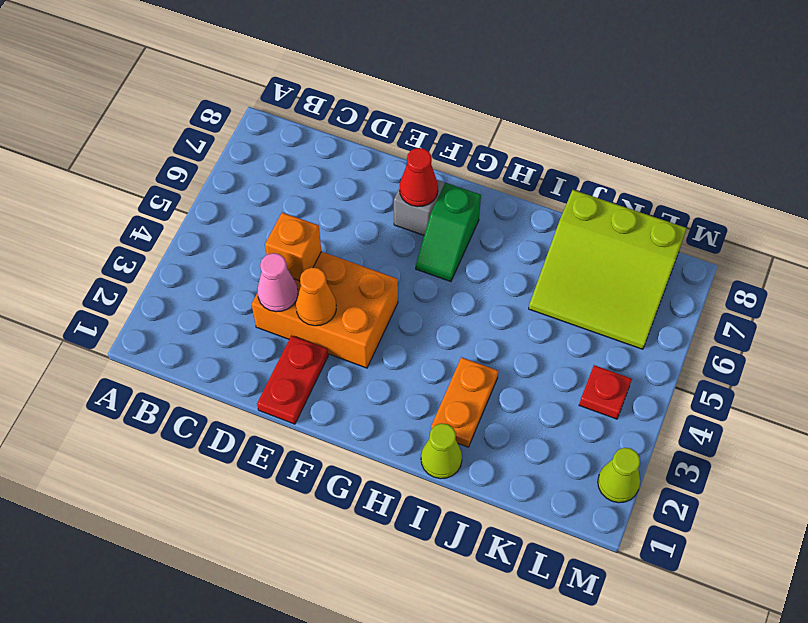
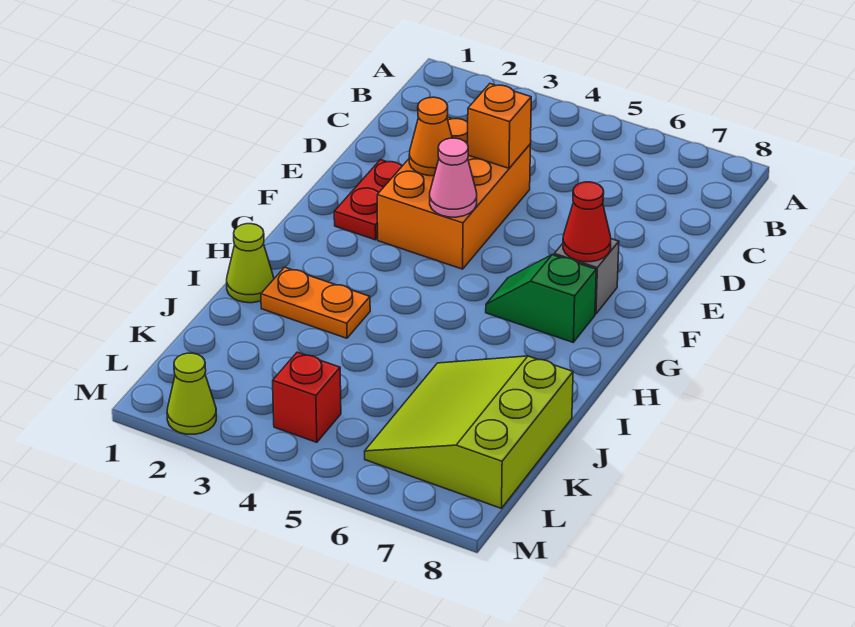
pink cone D3 level 2 -> pink cone F4 level 2
red plate E1:E2 level 1 -> red plate E2:F2 level 1
red plate L4 level 1 -> red brick L4 level 1

